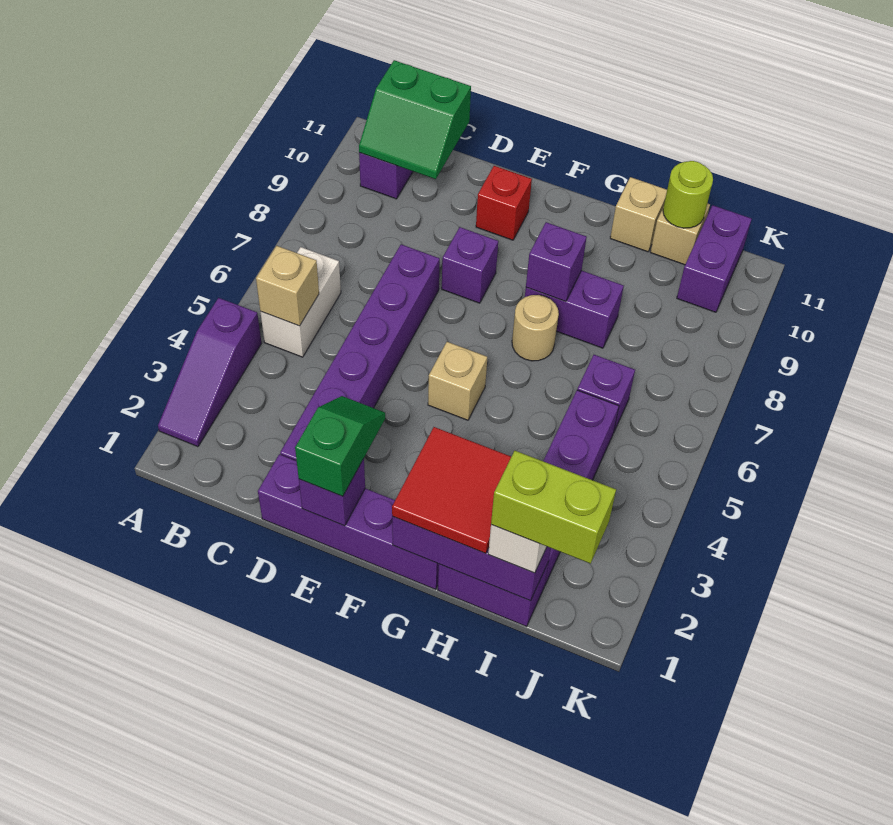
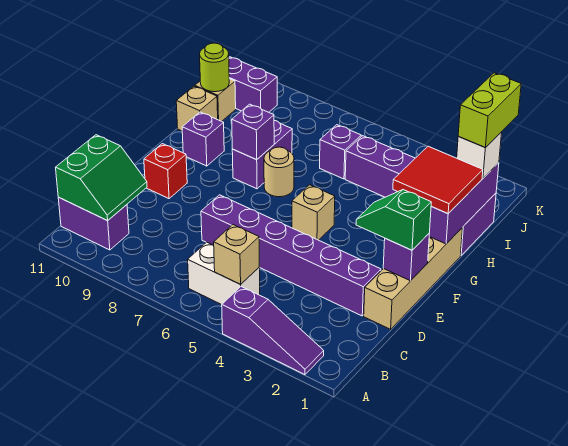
purple brick D1:G1 level 1 -> tan brick D1:G1 level 1
purple brick E8 level 1 -> purple brick G10 level 1

